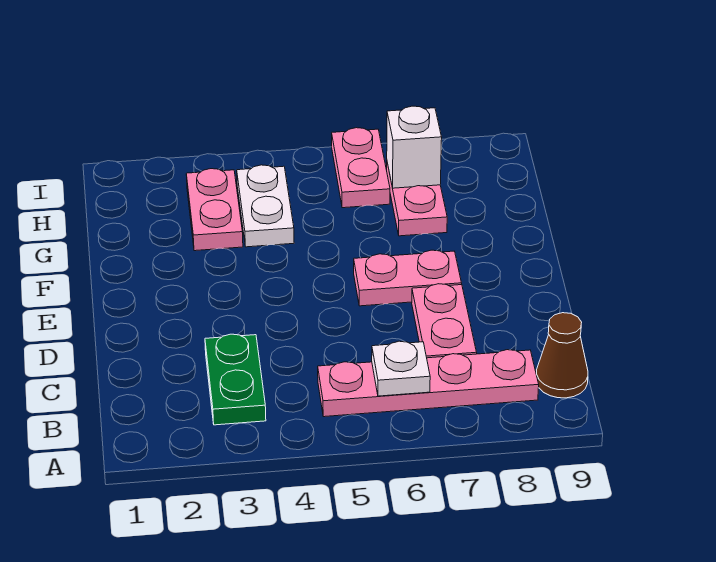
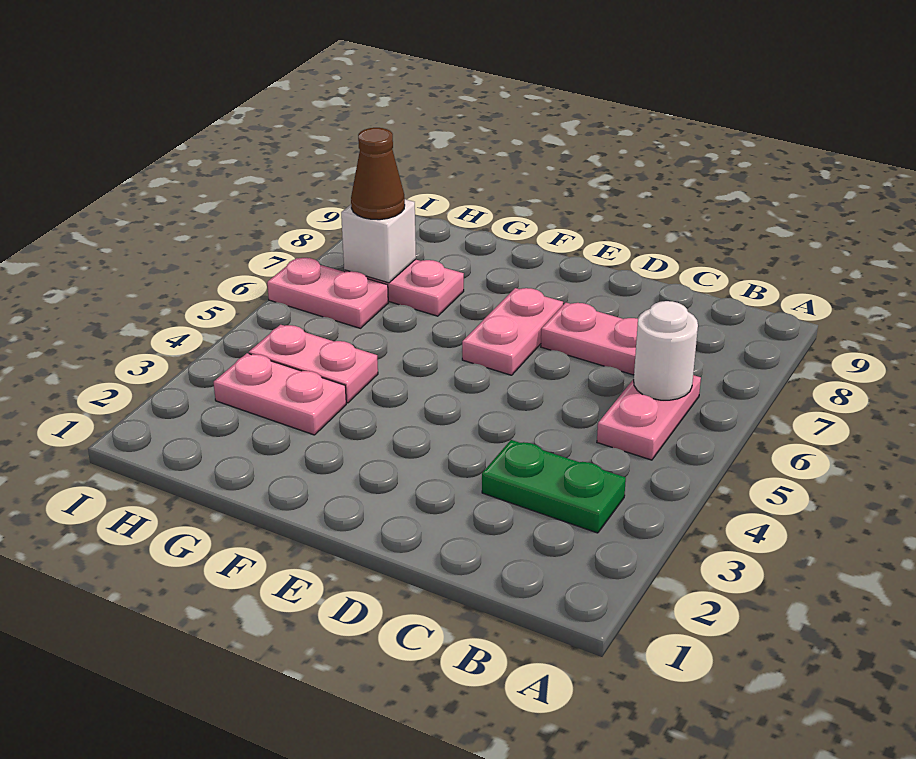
pink plate B5:B8 level 1 -> pink plate B5:B6 level 1
white plate B6 level 2 -> white round brick B6 level 2
brown cone B9 level 1 -> brown cone H7 level 3
white plate G4:H4 level 1 -> pink plate G4:H4 level 1

